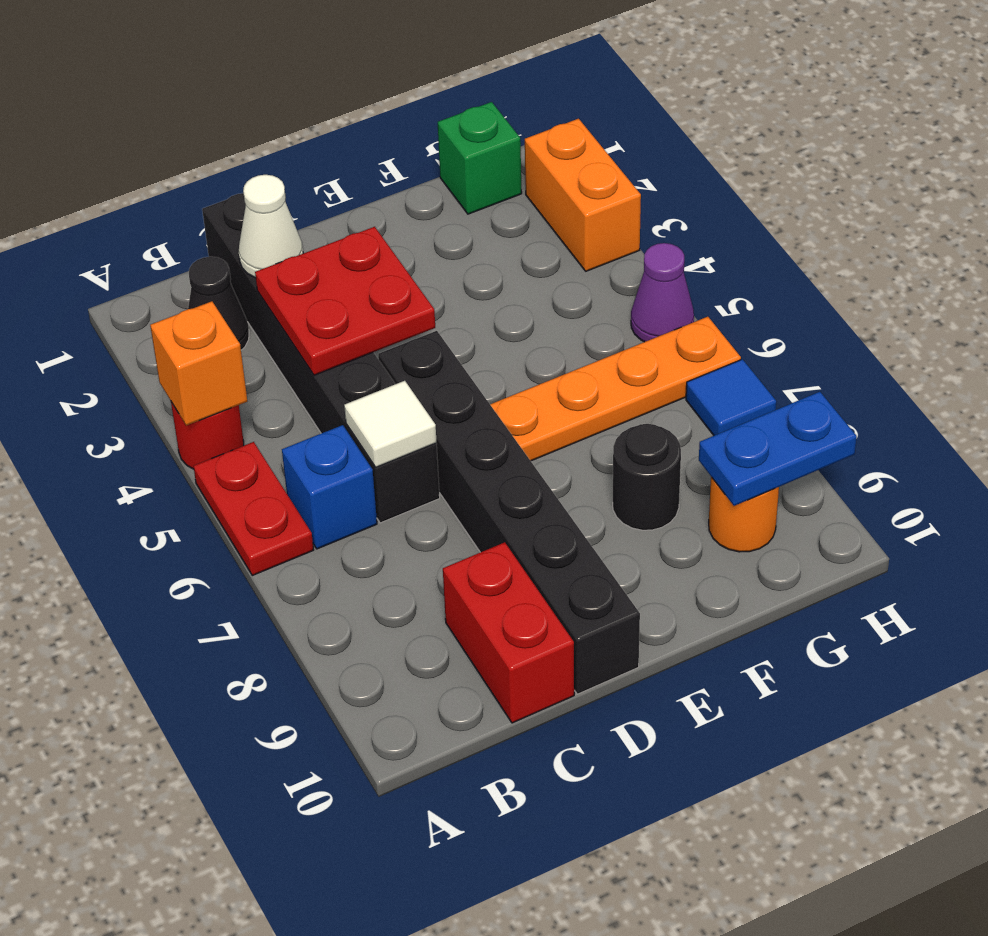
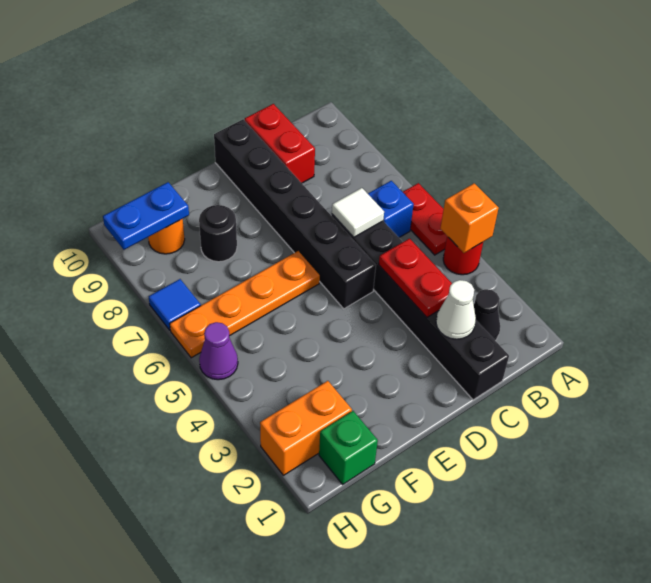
red plate C3:D4 level 2 -> red plate C3:C4 level 2
orange brick H2:H3 level 1 -> orange brick G2:H2 level 1

